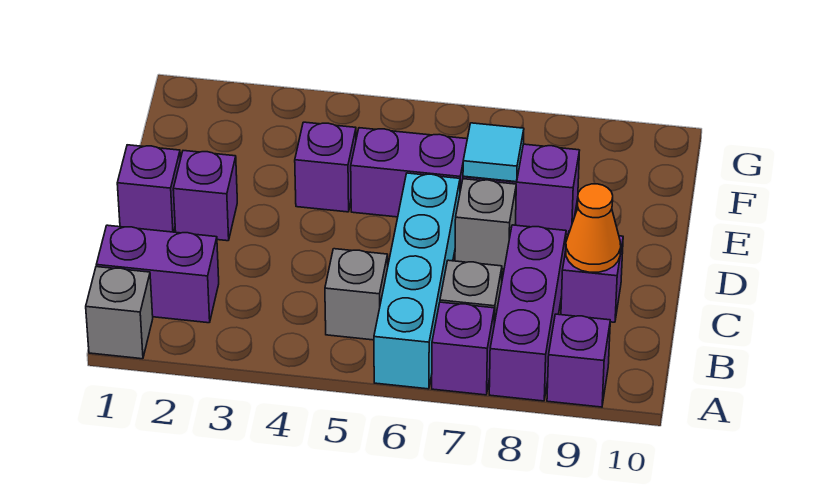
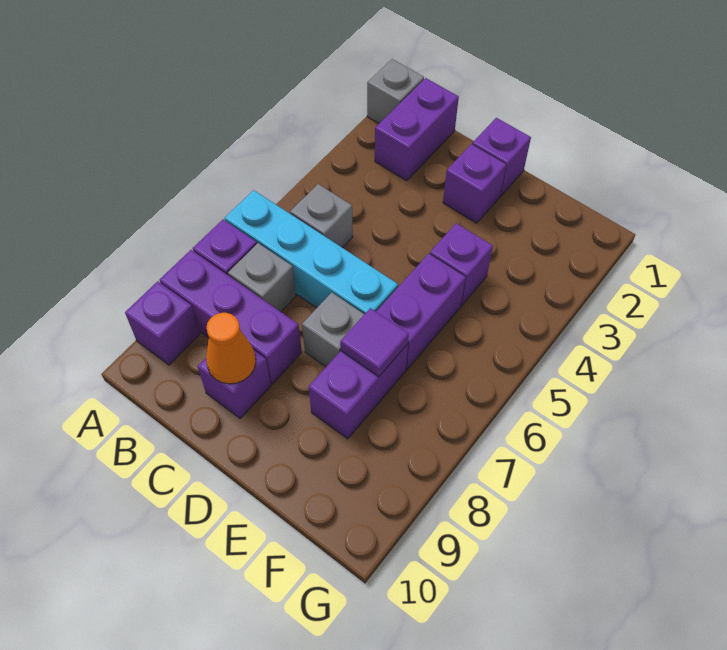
cyan tile E7 level 2 -> purple tile E7 level 2

